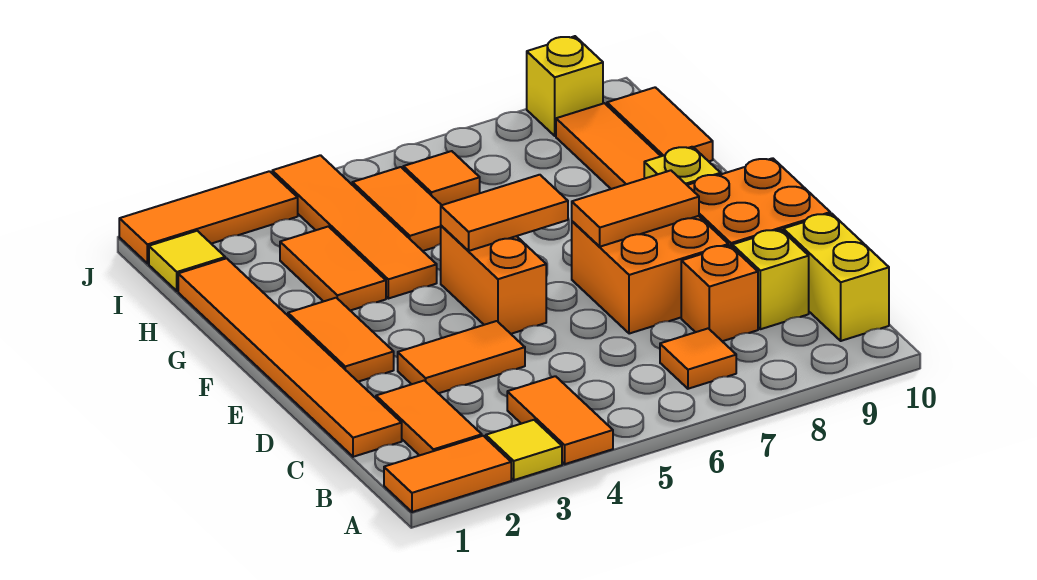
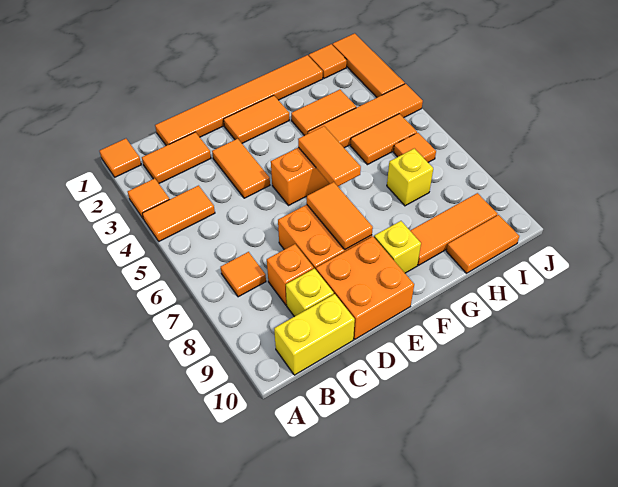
orange tile A1:A2 level 1 -> orange tile A1 level 1
yellow tile A3 level 1 -> orange tile A3 level 1
yellow tile I1 level 1 -> orange tile I1 level 1
yellow brick J9 level 1 -> yellow brick H7 level 1

